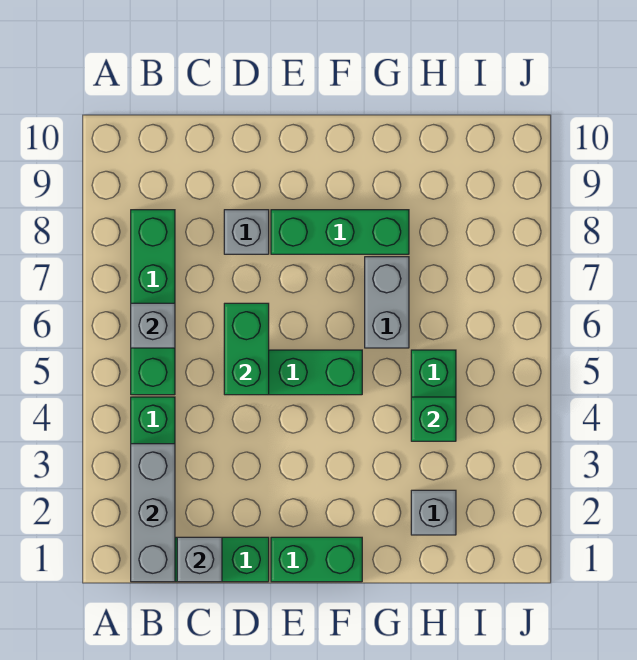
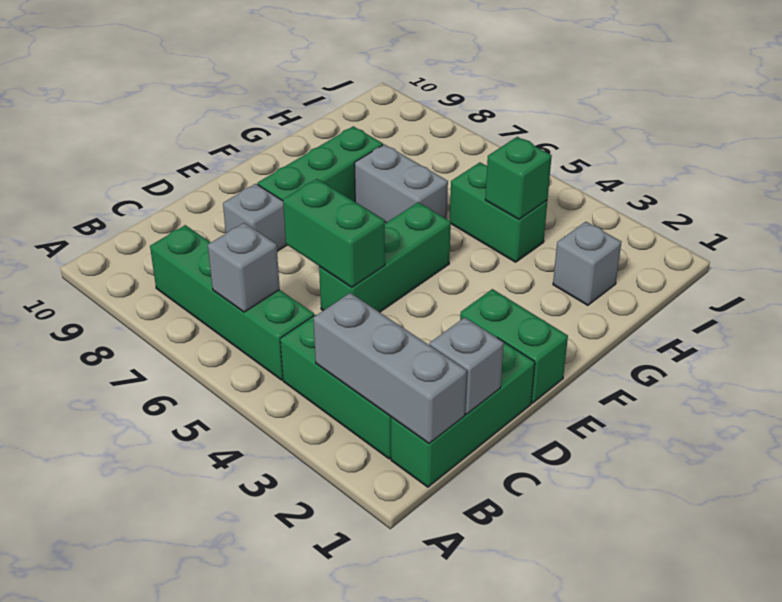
green brick E1:F1 level 1 -> green brick E1:E2 level 1

